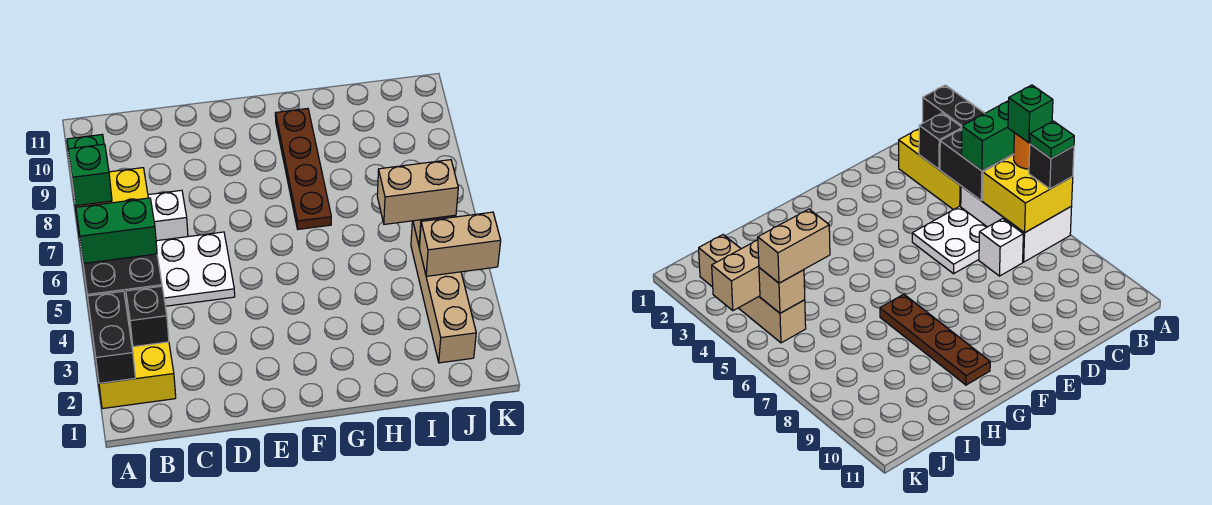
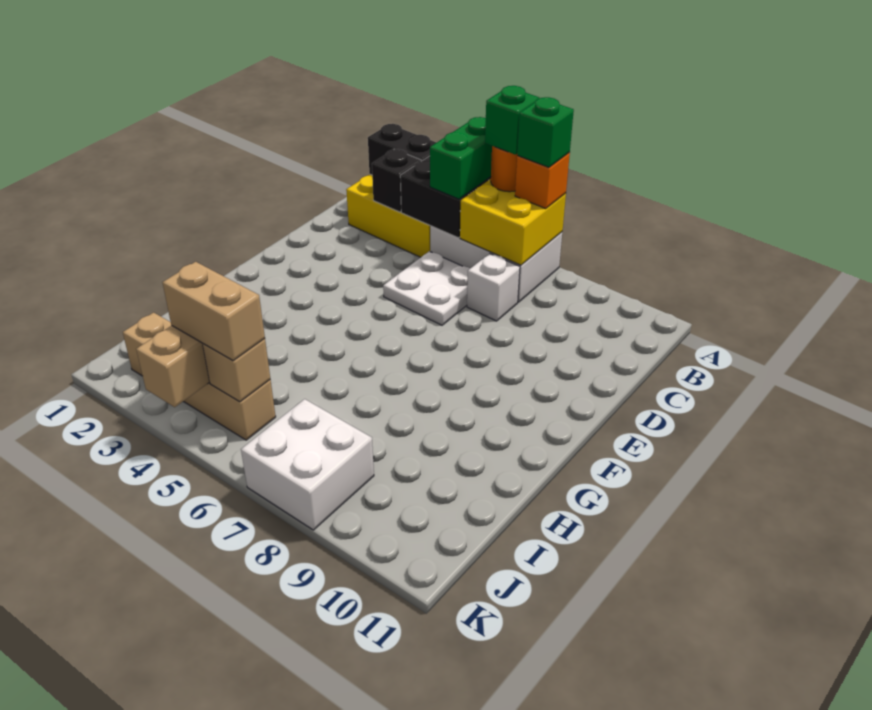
black brick A7 level 3 -> orange brick A7 level 3
green plate A7 level 4 -> green brick A7 level 4
brown plate G7:G10 level 1 -> none
tan brick I5:J5 level 3 -> tan brick J4:J5 level 3
none -> white brick J7:K8 level 1

